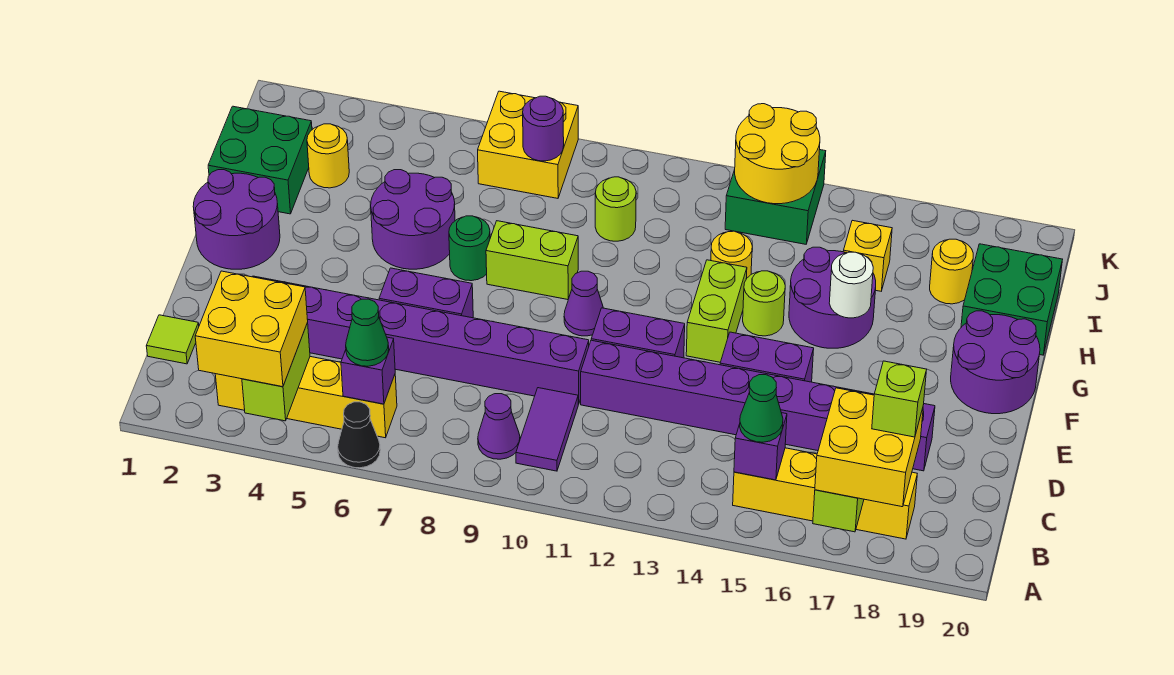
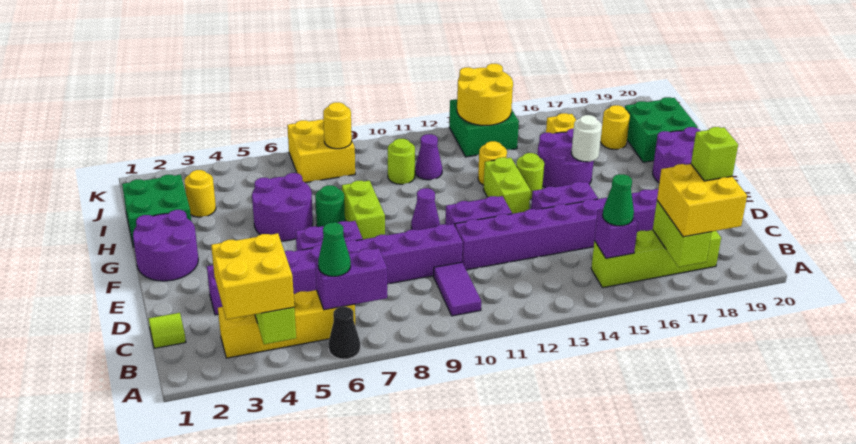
purple brick B6 level 2 -> purple brick B6:B7 level 2
purple cone B9 level 1 -> purple cone I11 level 1
yellow brick B15:B18 level 1 -> lime brick B15:B18 level 1
lime brick G8:G9 level 1 -> lime brick F8:G8 level 1
purple round brick J8 level 2 -> yellow round brick J8 level 2

